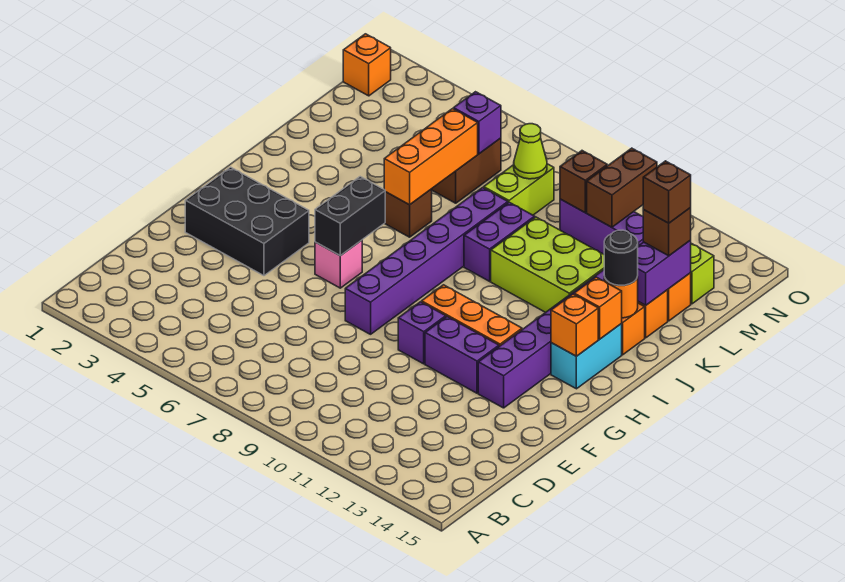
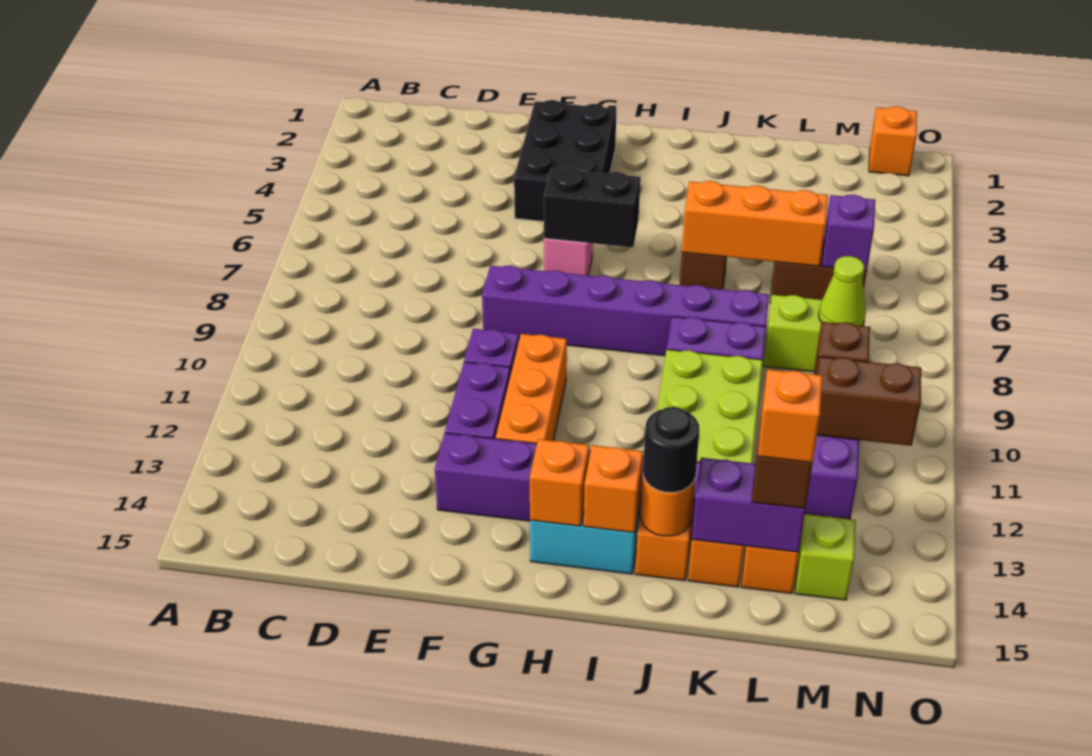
brown brick L14 level 4 -> orange brick L14 level 4

